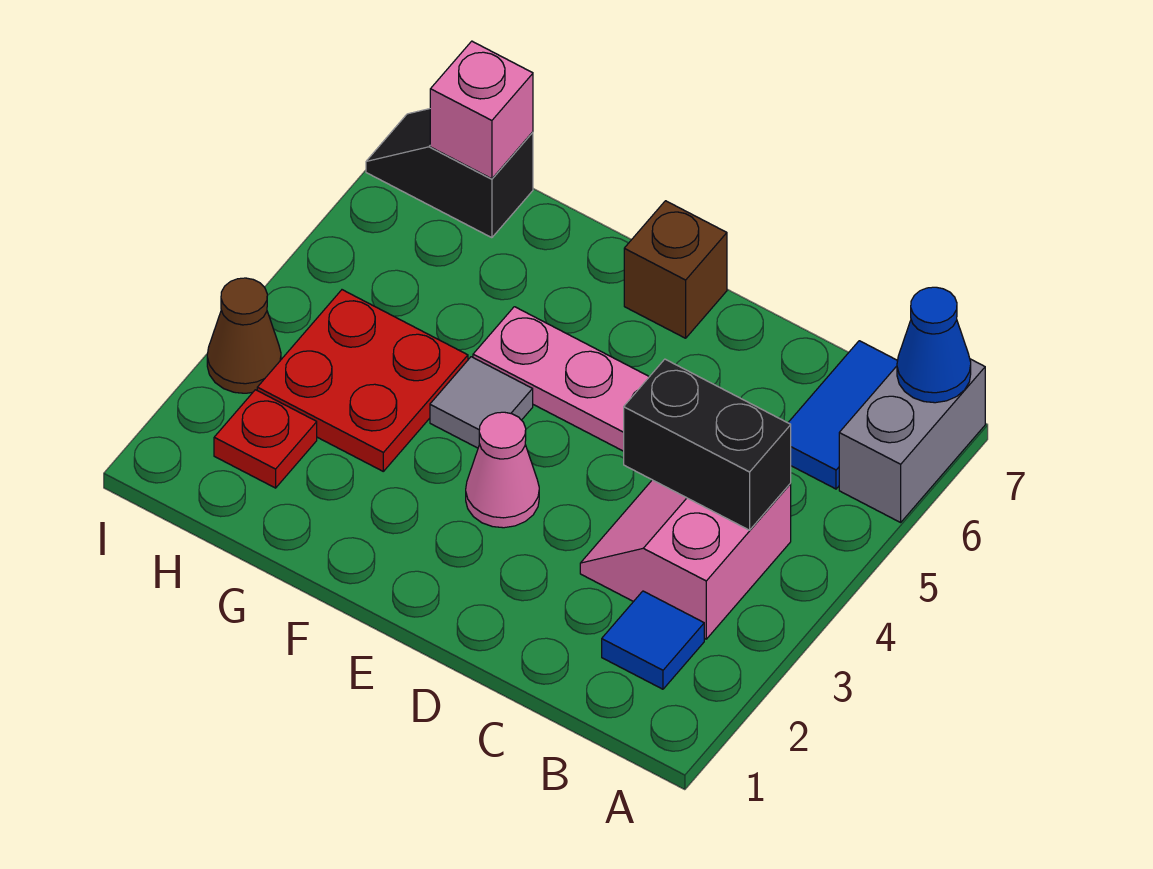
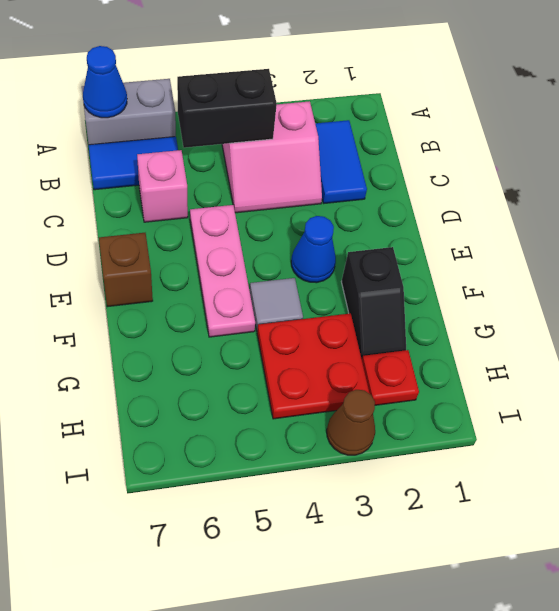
blue tile B2 level 1 -> blue tile B2:C2 level 1
black brick B4:C4 level 2 -> black brick B4:B5 level 2
pink cone E3 level 1 -> blue cone E3 level 1
black slope H7:I7 level 1 top H -> black slope F2:G2 level 1 top F
pink brick H7 level 2 -> pink brick C6 level 1

